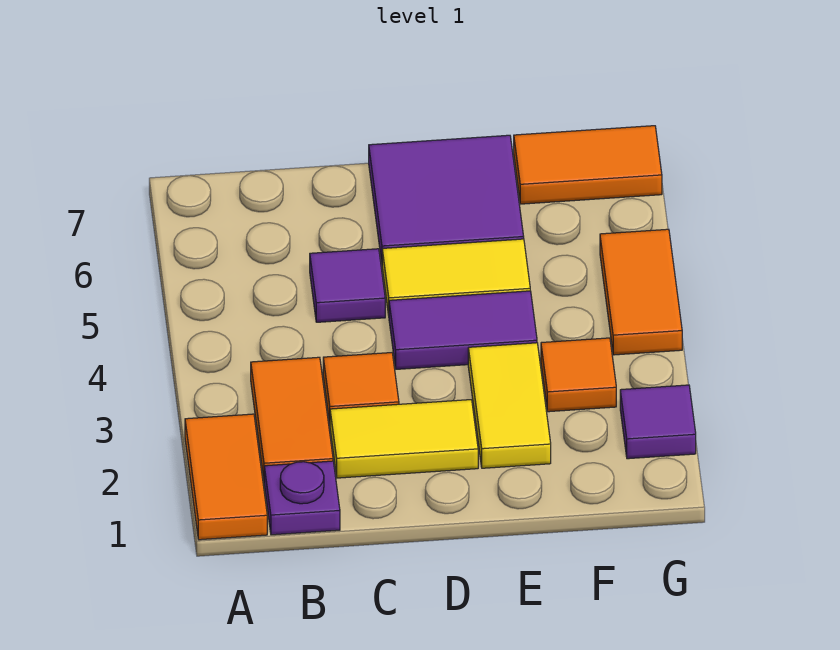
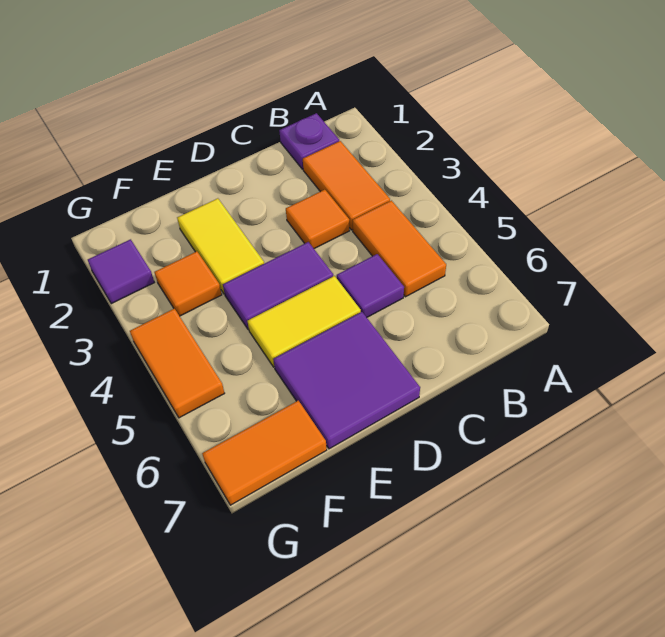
orange tile A1:A2 level 1 -> orange tile B4:B5 level 1
yellow tile C2:D2 level 1 -> none

